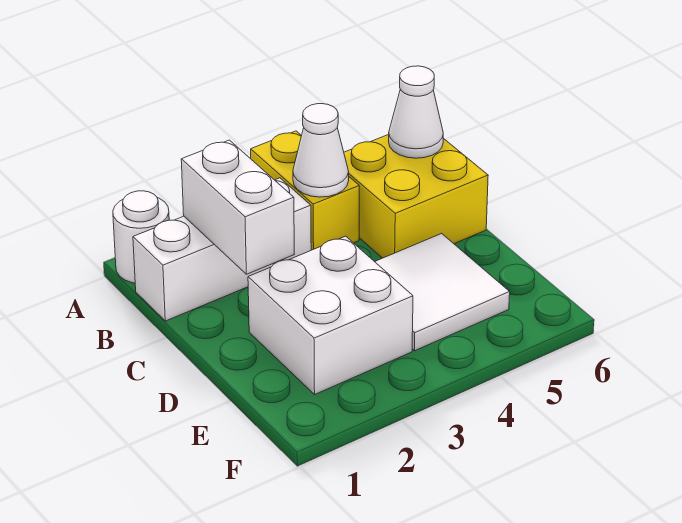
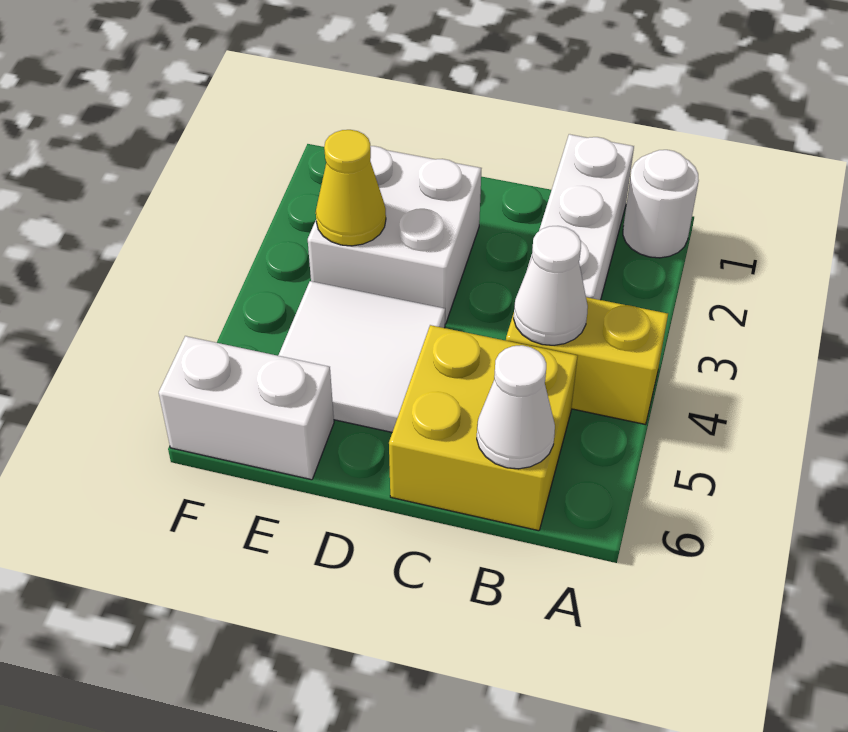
white brick B2:C2 level 2 -> white brick E6:F6 level 1
none -> yellow cone E3 level 2

